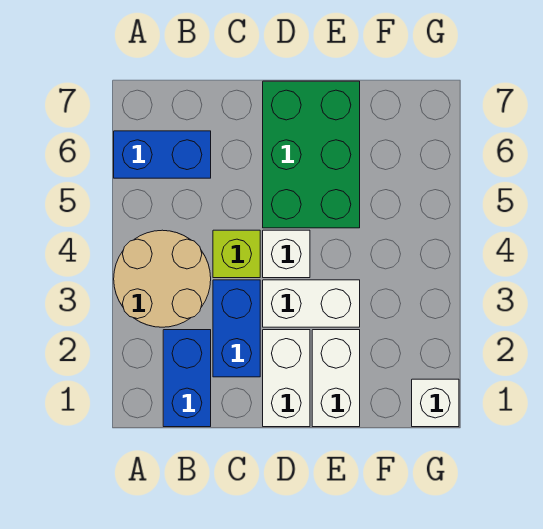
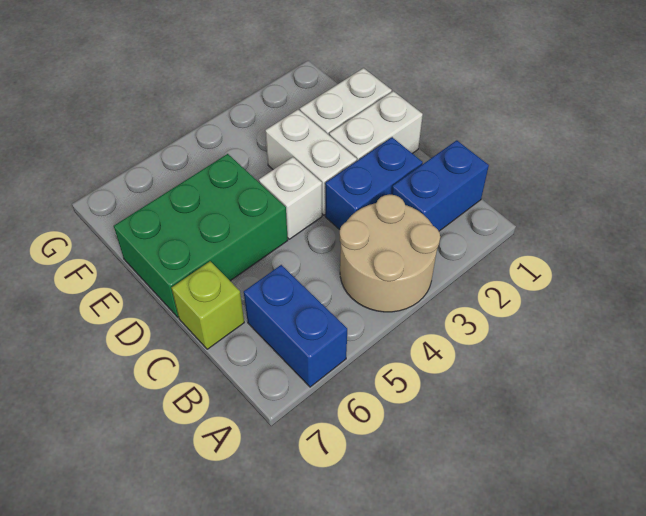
lime brick C4 level 1 -> lime brick C7 level 1
white brick G1 level 1 -> none

